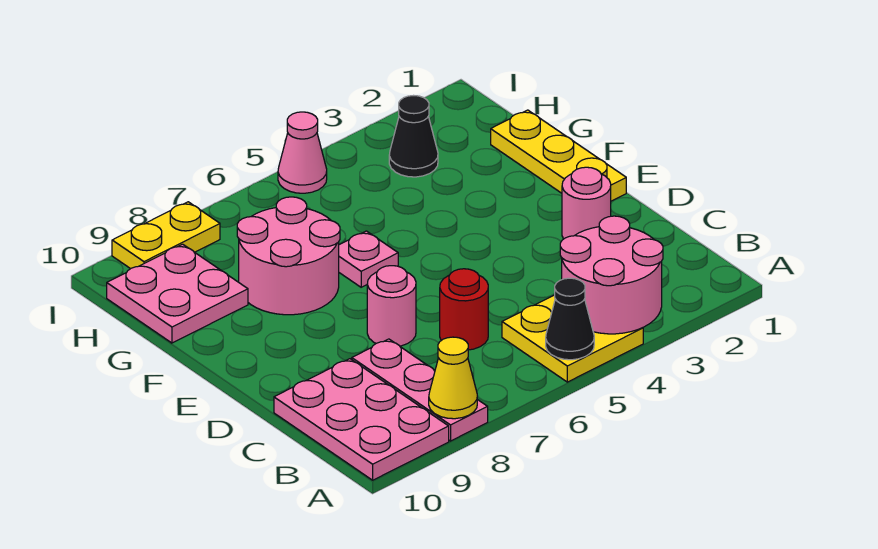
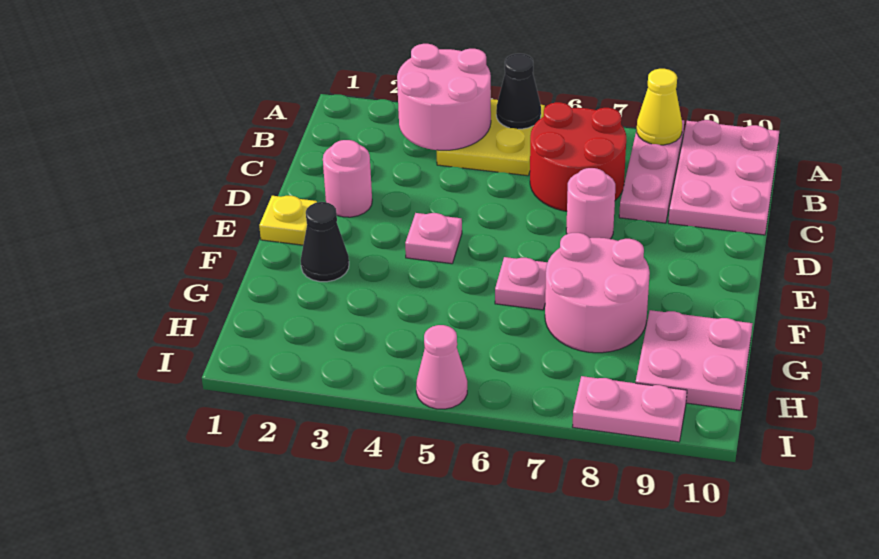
red round brick C6 level 1 -> red round brick B6:C7 level 1
yellow plate E1:G1 level 1 -> yellow plate E1 level 1
none -> pink plate E4 level 1
black cone H3 level 1 -> black cone F2 level 1
yellow plate I8:I9 level 1 -> pink plate I8:I9 level 1

